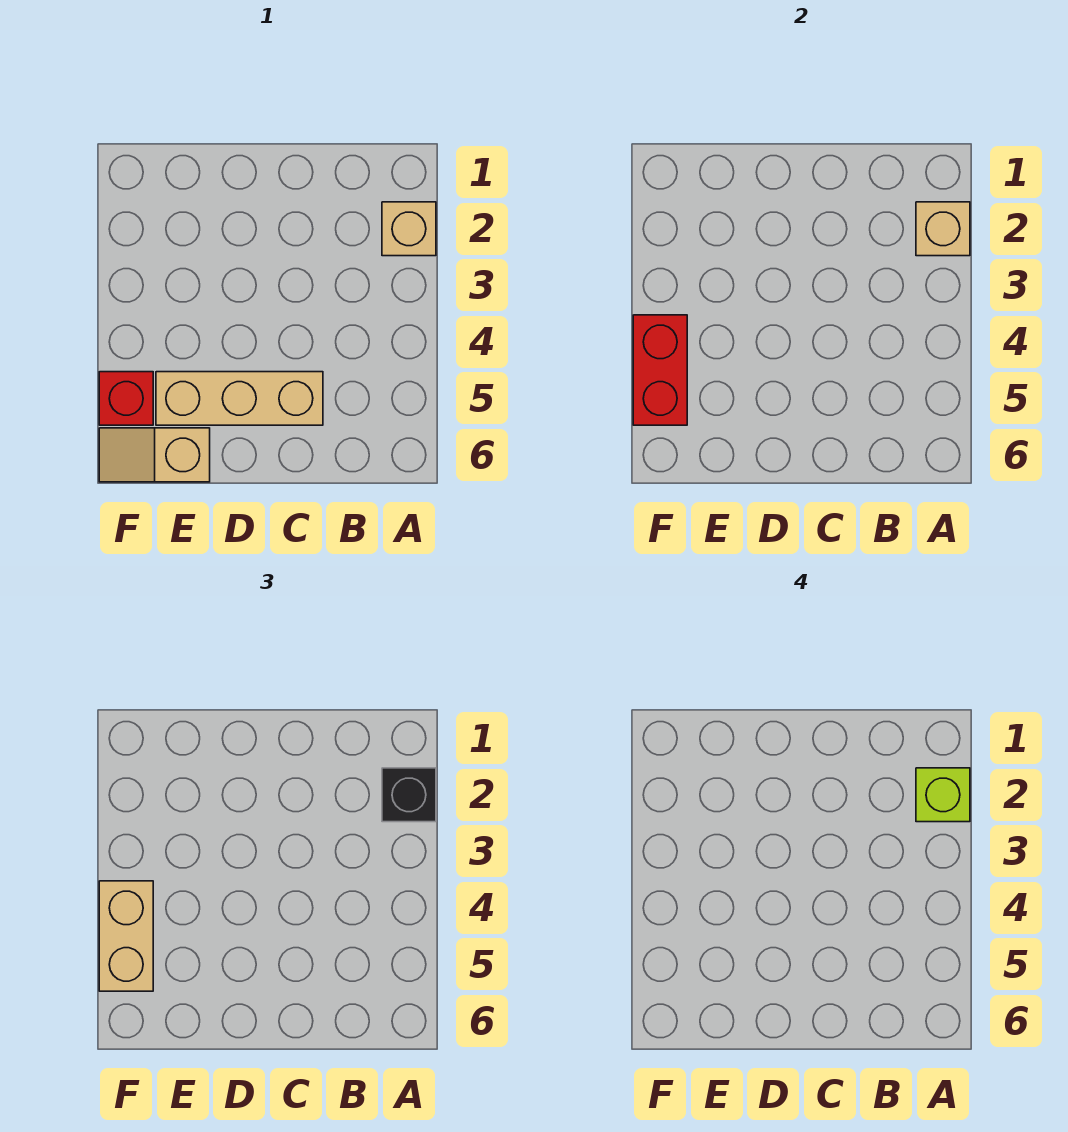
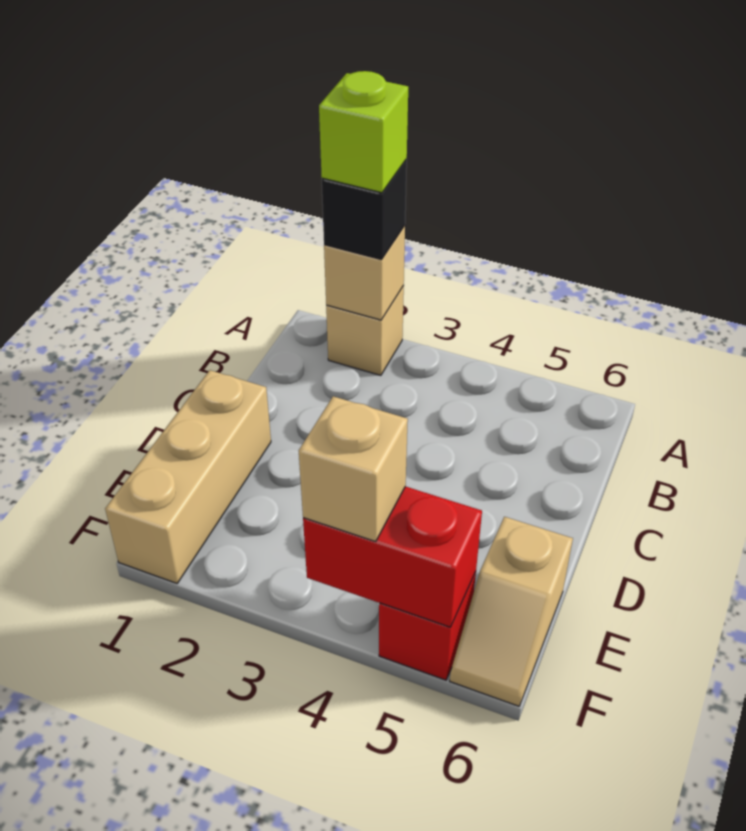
tan brick C5:E5 level 1 -> tan brick D1:F1 level 1
tan brick F4:F5 level 3 -> tan brick F4 level 3

